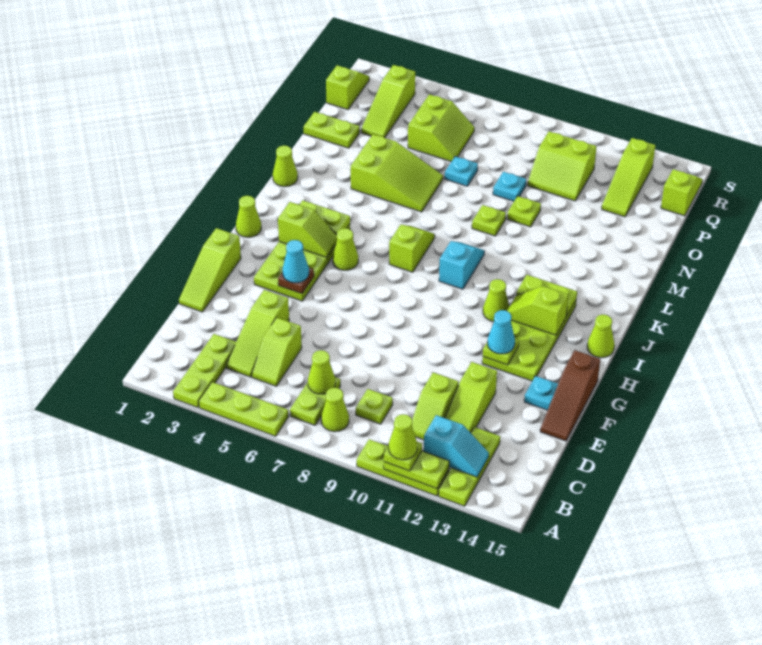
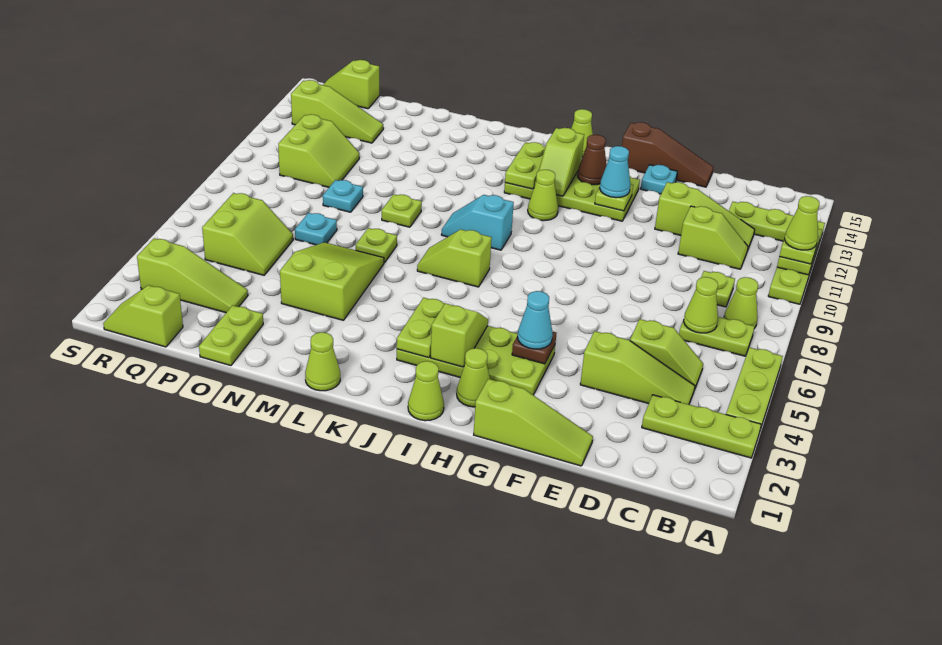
cyan slope B12:B13 level 2 top 12 -> none
none -> brown cone H13 level 2
lime cone I5 level 1 -> lime cone H2 level 1
lime plate N10 level 1 -> lime plate M7 level 1
lime slope P5:Q6 level 1 top 5 -> lime slope P5:Q6 level 1 top Q

